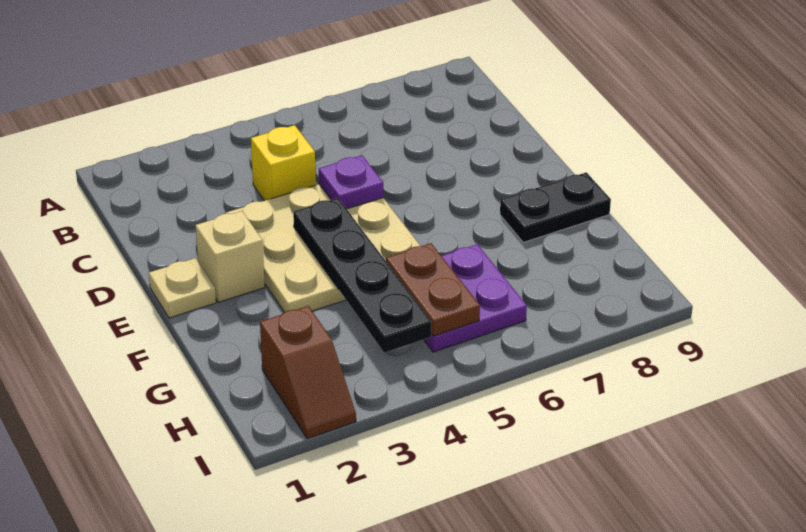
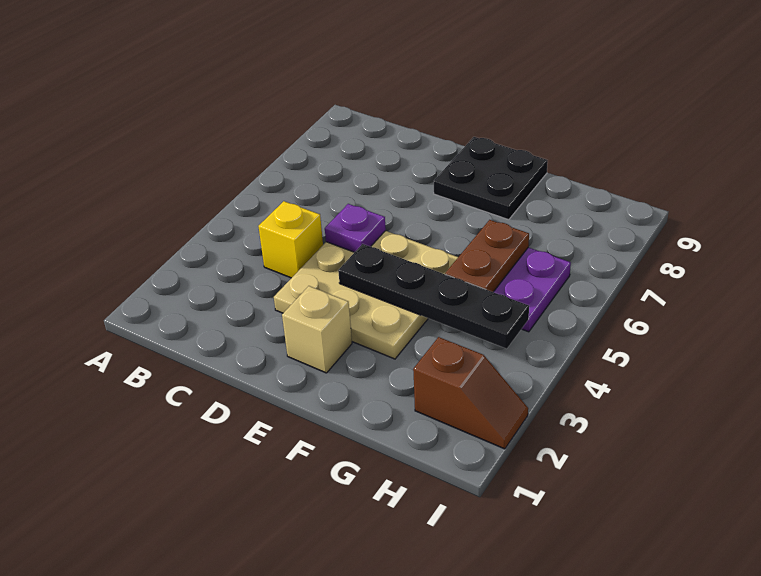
tan plate E1 level 1 -> none
black plate F8:F9 level 1 -> black plate E8:F9 level 1
brown plate G5:H5 level 2 -> brown plate G5:G6 level 2

